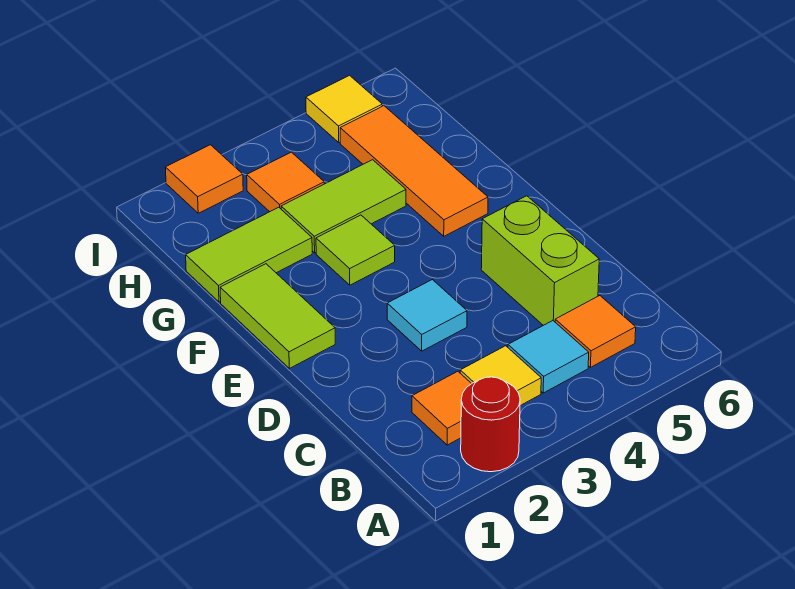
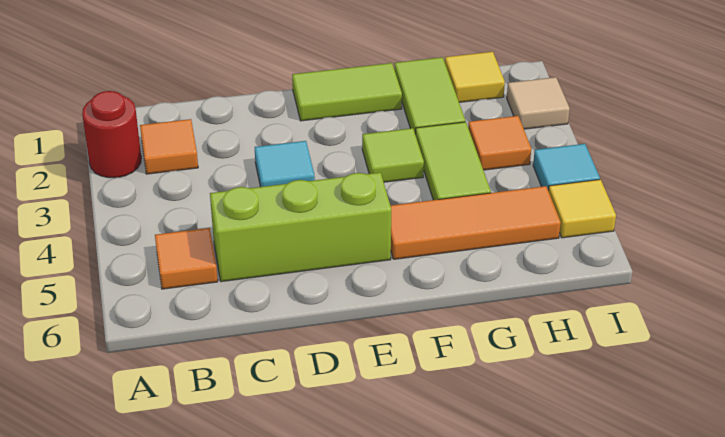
yellow tile B3 level 1 -> yellow tile H1 level 1
cyan tile B4 level 1 -> cyan tile I4 level 1
lime brick C5:D5 level 1 -> lime brick C5:E5 level 1
orange tile I2 level 1 -> tan tile I2 level 1

